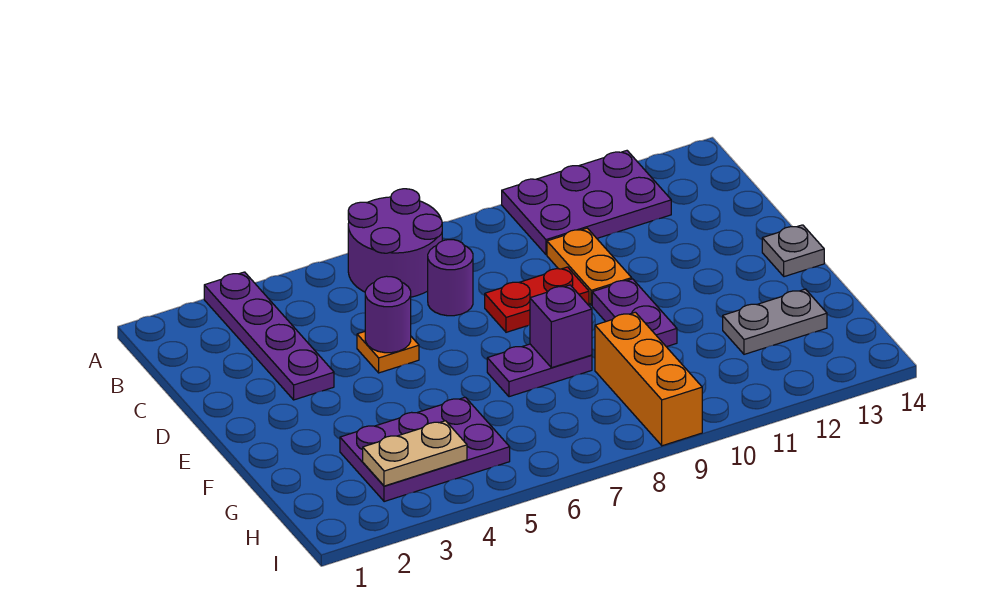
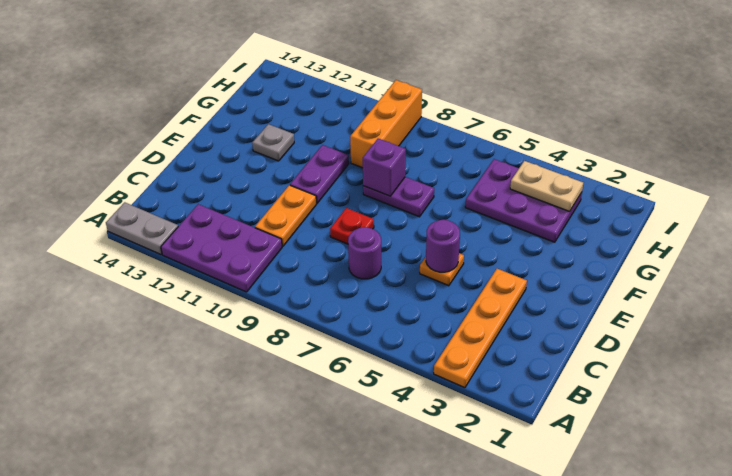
purple plate A3:D3 level 1 -> orange plate A3:D3 level 1
purple round brick A6:B7 level 1 -> none
red plate D8:D9 level 1 -> red plate D8 level 1
grey plate E14 level 1 -> grey plate F12 level 1
grey plate G12:G13 level 1 -> grey plate A13:A14 level 1

